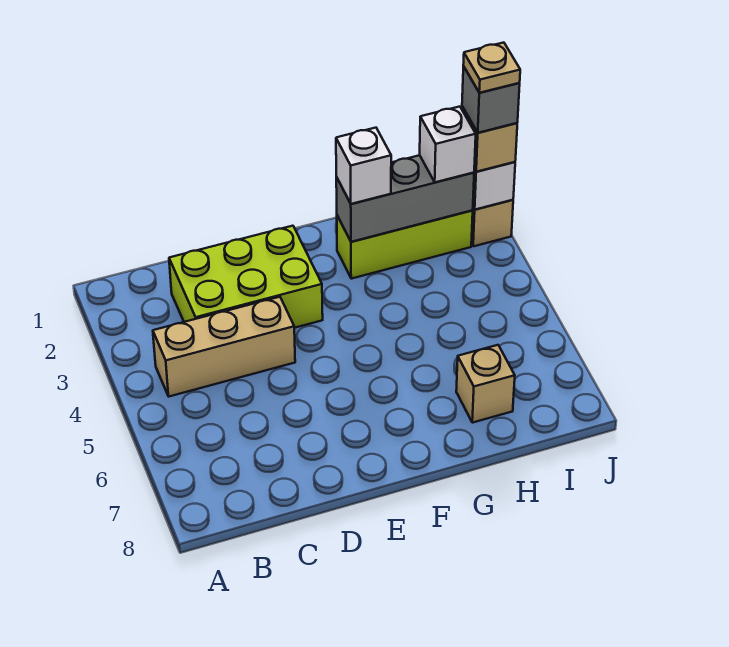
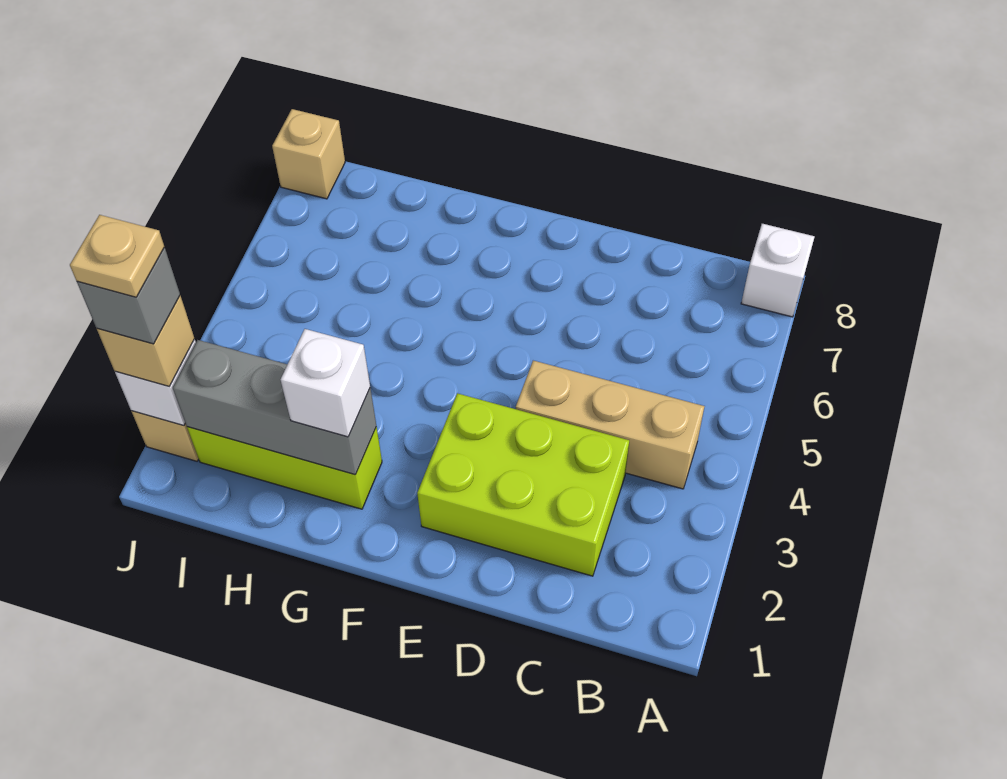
tan brick H7 level 1 -> tan brick J8 level 1
white brick I2 level 3 -> white brick A8 level 1

